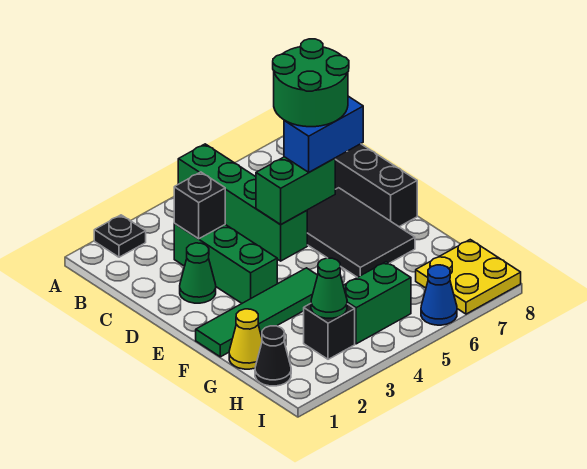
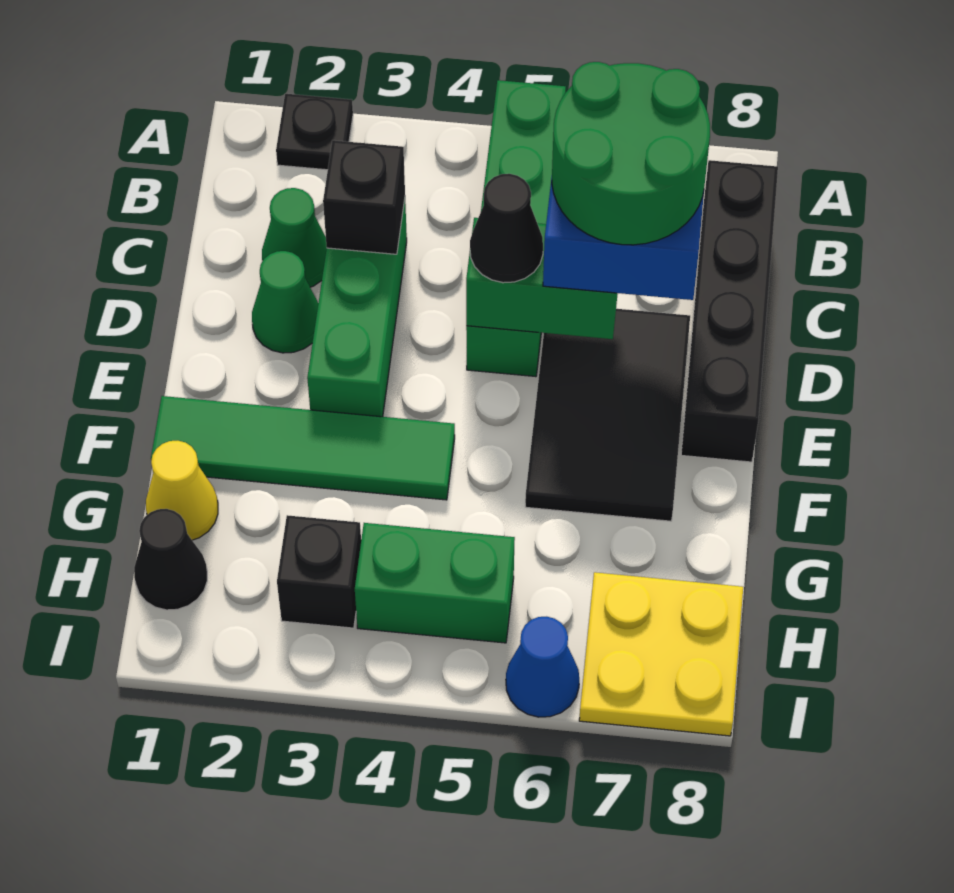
none -> black cone D5 level 3
green cone H3 level 2 -> green cone C2 level 1

